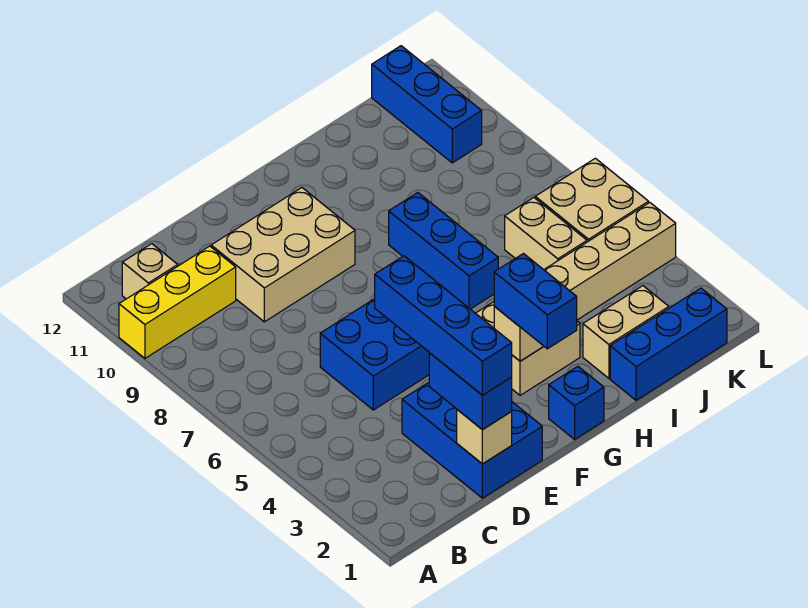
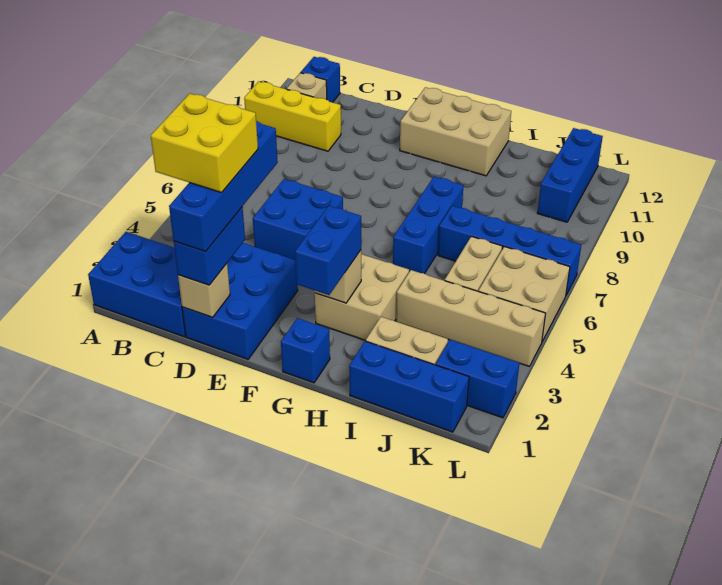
none -> blue brick A1:C2 level 1
none -> blue brick B12 level 1
none -> yellow brick C2:D3 level 5
tan brick D9:F10 level 1 -> tan brick F11:H12 level 1
none -> blue brick I7:L7 level 1
none -> blue brick K2:L2 level 1

